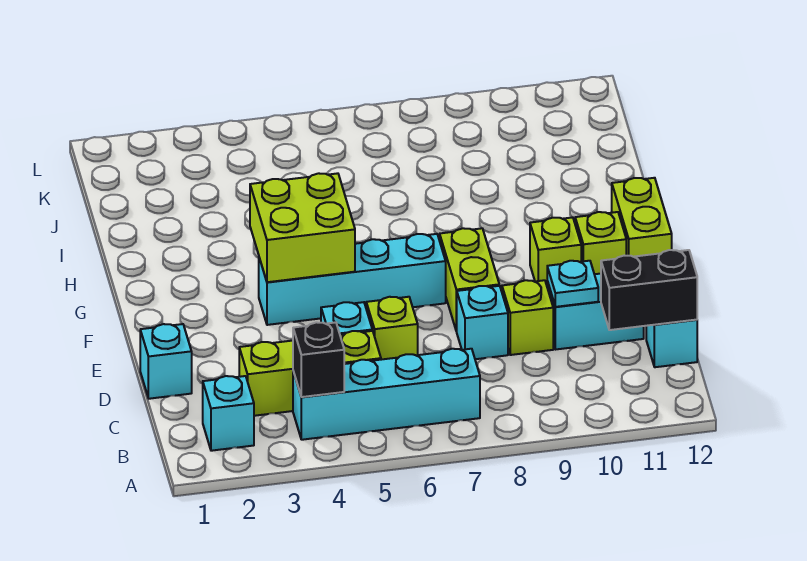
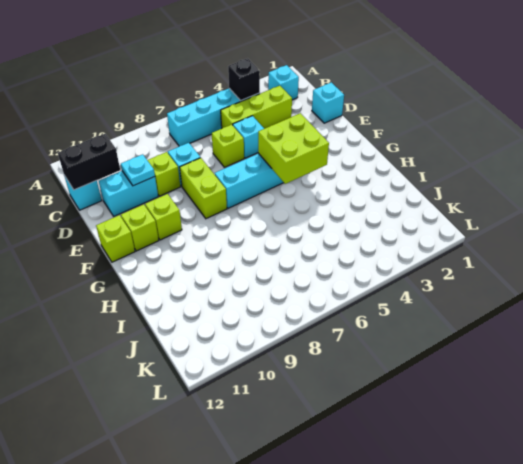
lime brick F12:G12 level 1 -> lime brick F12 level 1

